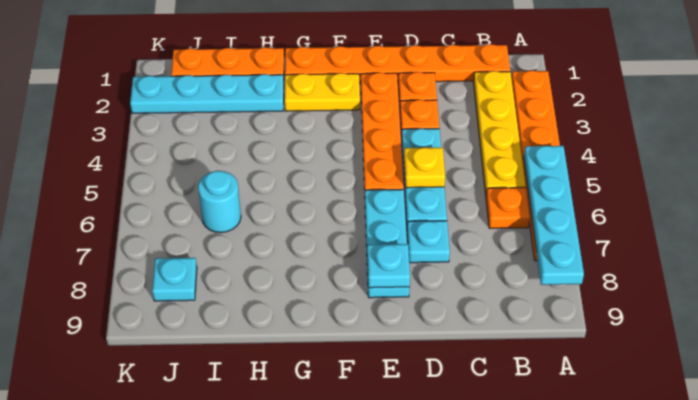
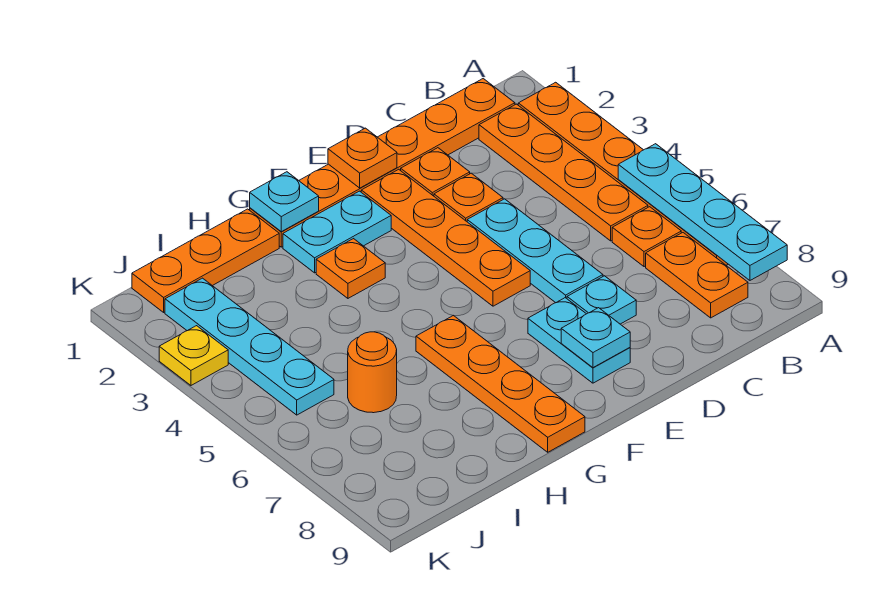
yellow plate B2:B5 level 1 -> orange plate B2:B5 level 1
none -> orange plate B7:B8 level 1
yellow plate D5 level 2 -> yellow plate K3 level 1
none -> orange plate E1 level 2
cyan plate E6:E8 level 1 -> cyan plate E7:E8 level 1
yellow plate F2:G2 level 1 -> cyan plate F2:G2 level 1
none -> orange plate G3 level 1
none -> orange plate G6:G9 level 1
cyan plate H2:K2 level 1 -> cyan plate J2:J5 level 1
cyan round brick I6 level 1 -> orange round brick I6 level 1
cyan plate J8 level 1 -> cyan plate G1 level 2

